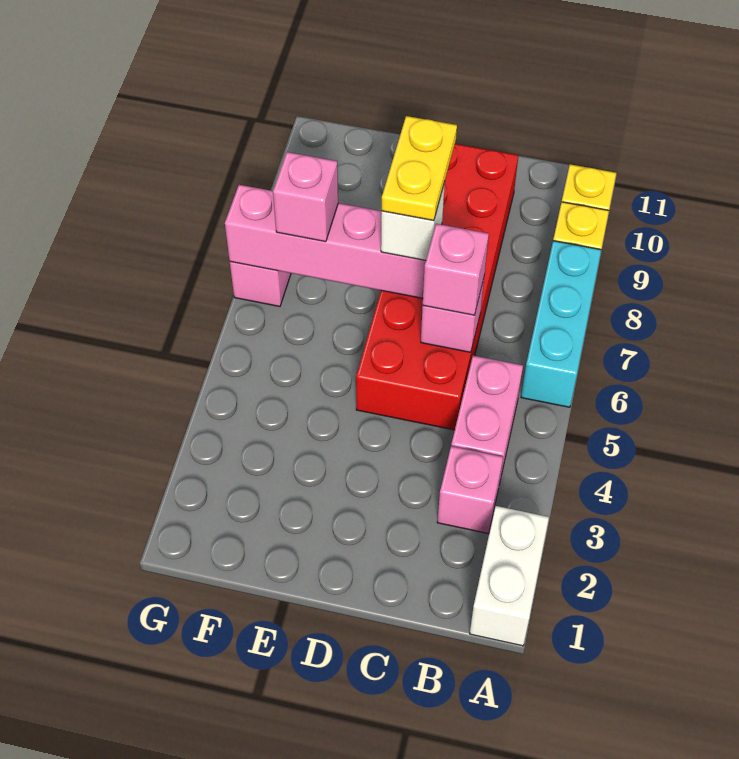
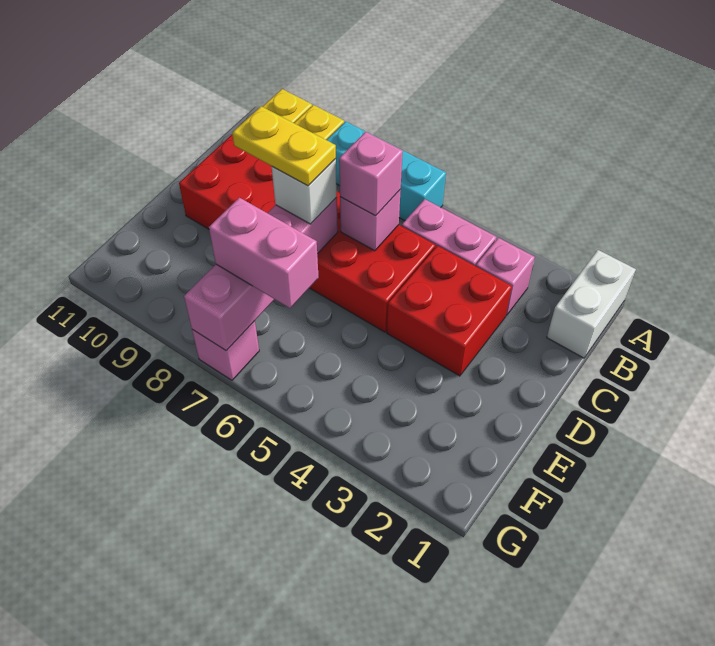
white brick A1:A2 level 1 -> white brick A1:B1 level 1
none -> red brick C3:D4 level 1
pink brick F7 level 3 -> pink brick F6:F7 level 3

